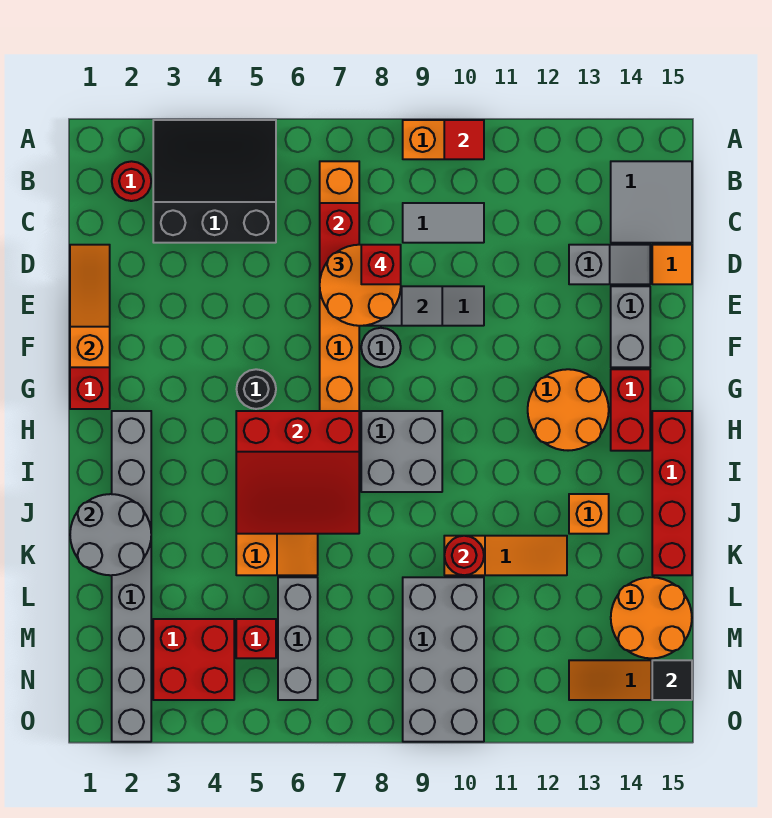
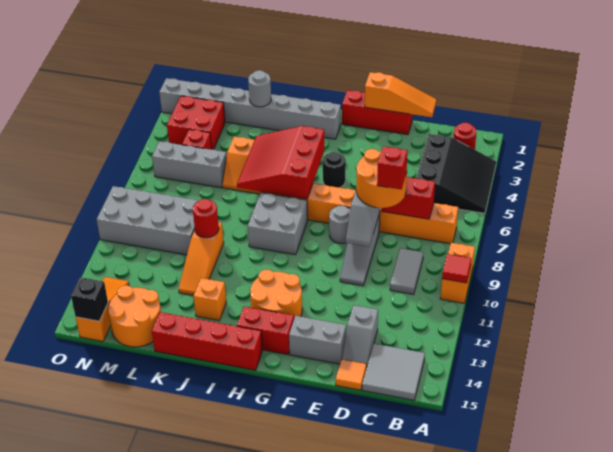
grey round brick J1:K2 level 2 -> grey round brick K2 level 2
black tile N15 level 2 -> black brick N15 level 2

